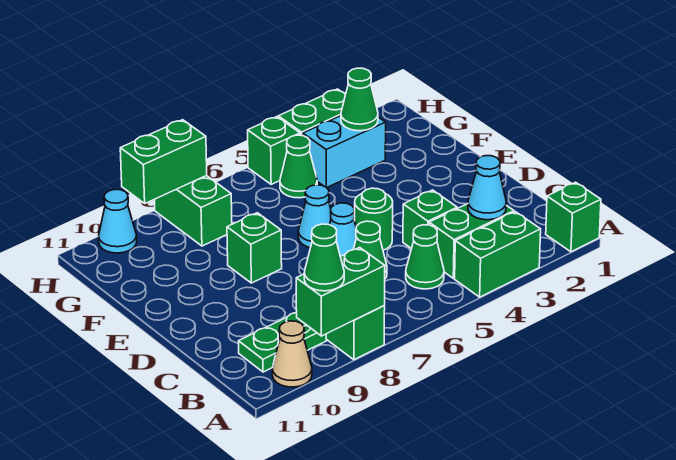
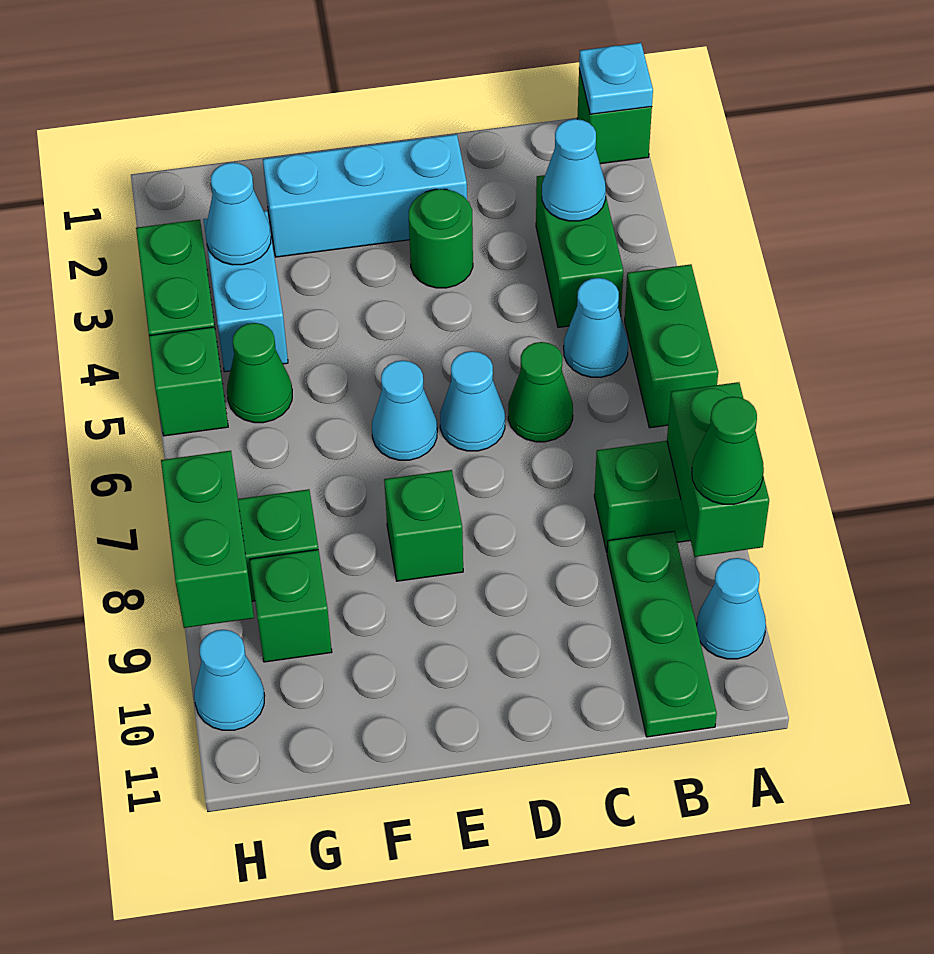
none -> cyan plate A1 level 2
green brick A3:A4 level 1 -> green brick A5:A6 level 1
tan cone A10 level 1 -> cyan cone A10 level 1
green cone B5 level 1 -> cyan cone B5 level 1
green plate B9:B10 level 1 -> green plate B9:B11 level 1
green brick C4 level 1 -> green brick G9 level 1
none -> cyan brick D2:F2 level 1
green round brick D5 level 1 -> green round brick D3 level 1
green cone G3 level 2 -> cyan cone G3 level 2

